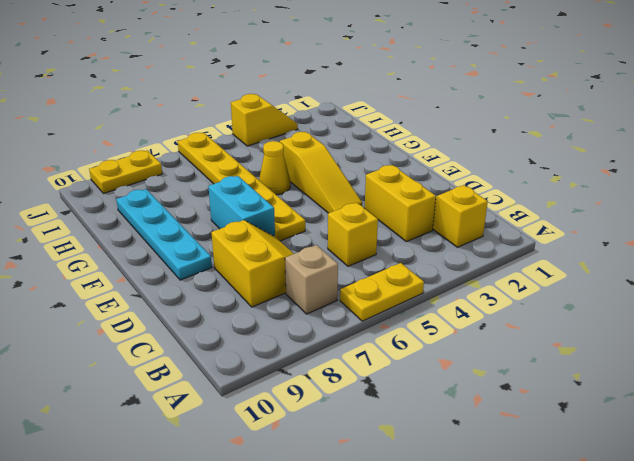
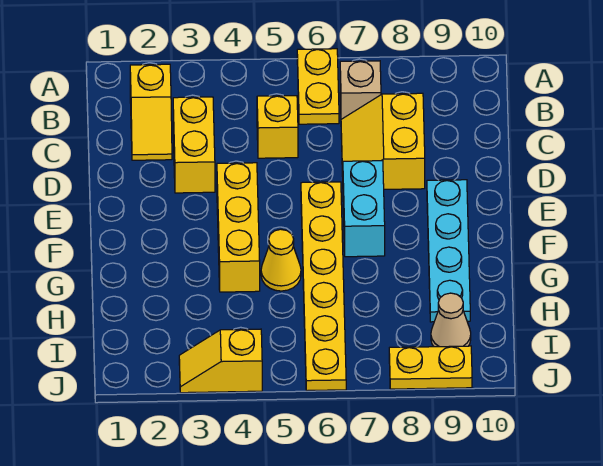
yellow plate A5:A6 level 1 -> yellow plate A6:B6 level 1
yellow slope E4:G4 level 1 top G -> yellow brick E4:G4 level 1
none -> tan cone I9 level 1

